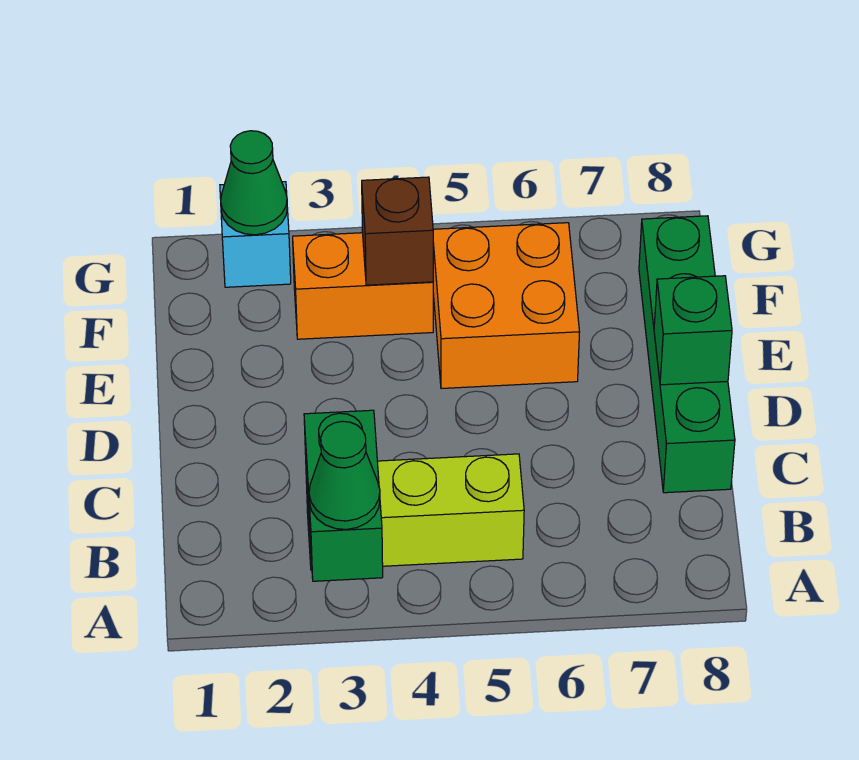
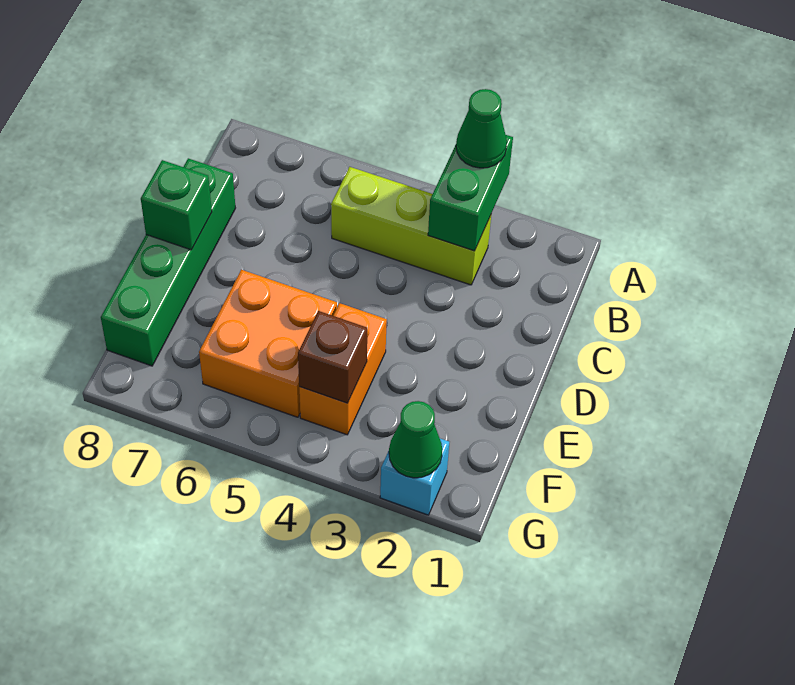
orange brick F3:F4 level 1 -> orange brick E4:F4 level 1

